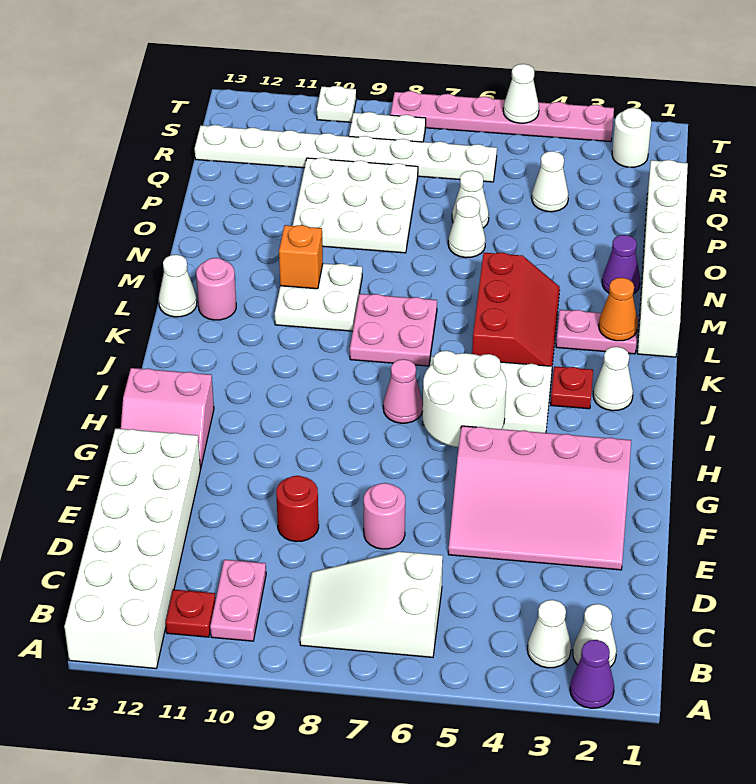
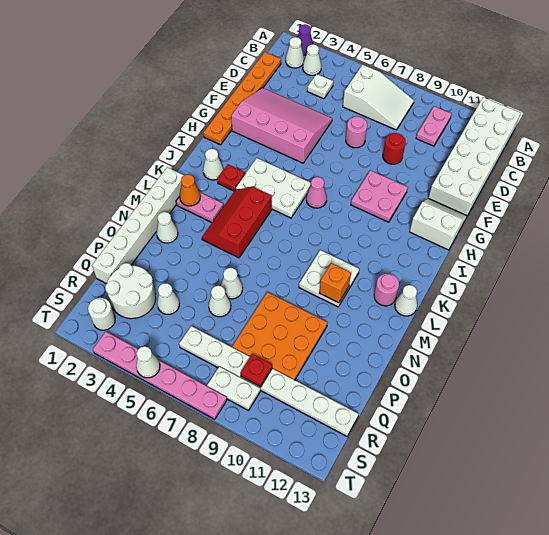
red plate B11 level 1 -> red plate R9 level 2
none -> orange plate C1:H1 level 1
pink slope G12:H13 level 1 top H -> white slope G12:H13 level 1 top H
white round brick H5:I6 level 2 -> white round brick Q2:R3 level 1
pink plate K7:L8 level 1 -> pink plate G9:H10 level 1
purple cone N2 level 1 -> white cone N2 level 1
white plate O8:Q10 level 1 -> orange plate O8:Q10 level 1
white plate T10 level 1 -> white plate C4 level 1

